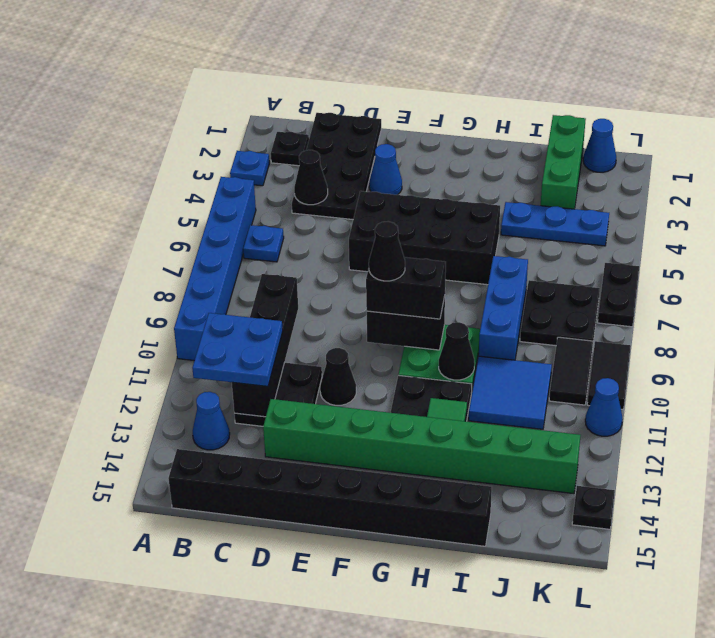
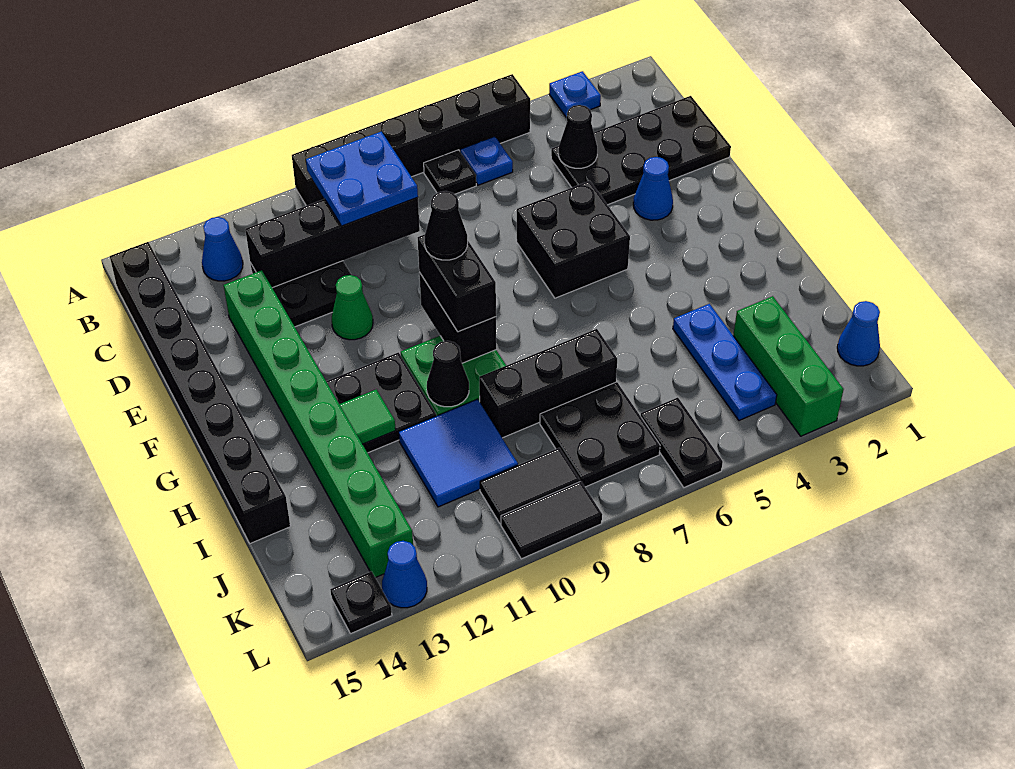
blue brick A5:A10 level 1 -> black brick A5:A10 level 1
black plate B2 level 1 -> black plate B7 level 1
blue plate B11:C12 level 3 -> blue plate B9:C10 level 3
black brick E5:H6 level 1 -> black brick E5:F6 level 1
black cone E11 level 1 -> green cone E11 level 1
blue brick I7:I9 level 1 -> black brick I7:I9 level 1
green brick J1:J3 level 1 -> green brick J3:L3 level 1
black plate L6:L7 level 1 -> black plate K6:L6 level 1
blue cone L11 level 1 -> blue cone L13 level 1

